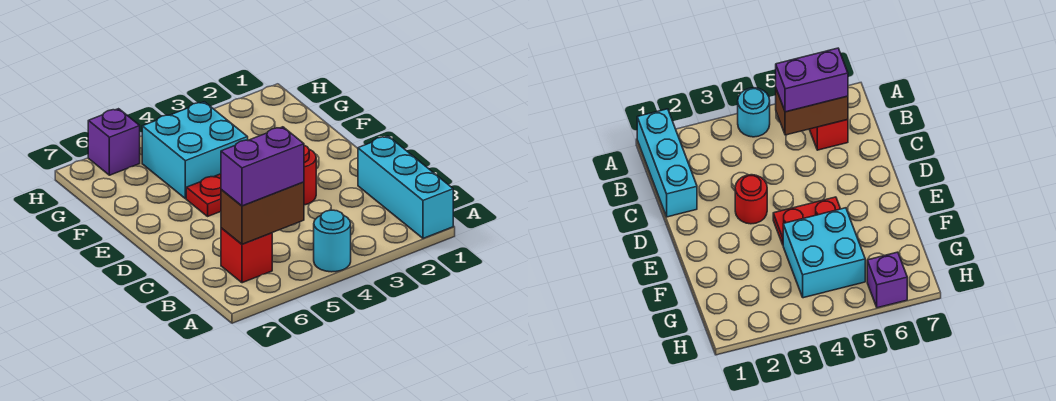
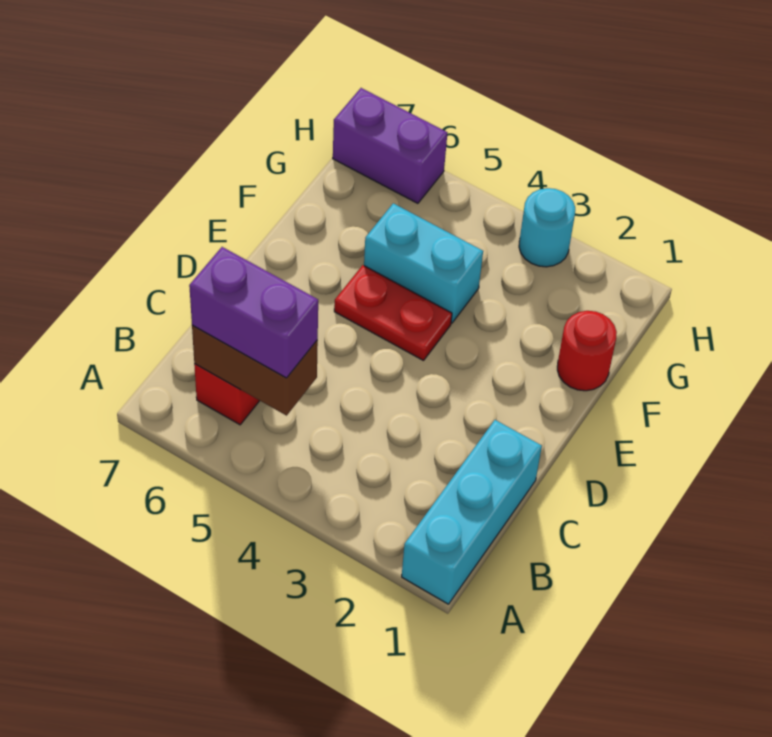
cyan round brick A4 level 1 -> cyan round brick H3 level 1
red round brick D3 level 1 -> red round brick F1 level 1
cyan brick F4:G5 level 1 -> cyan brick F4:F5 level 1
purple brick H6 level 1 -> purple brick H6:H7 level 1

